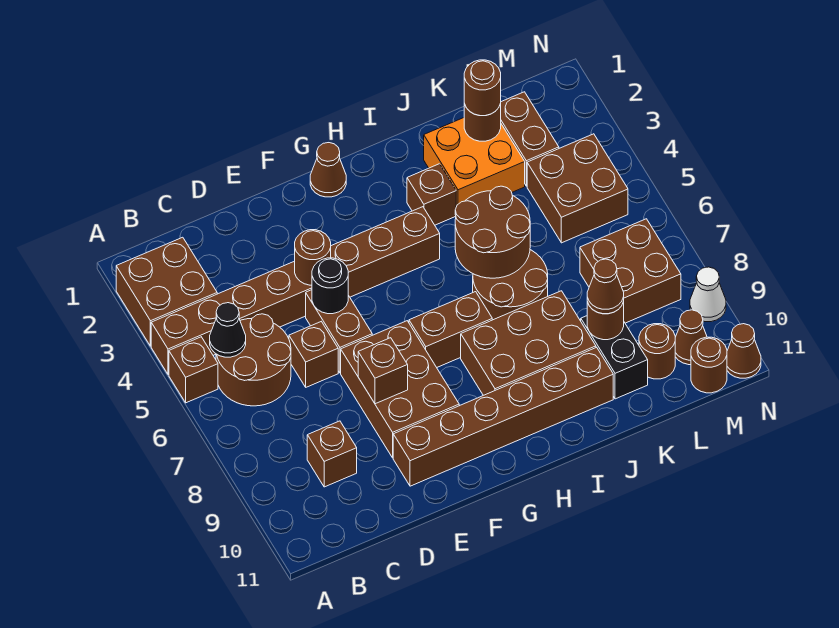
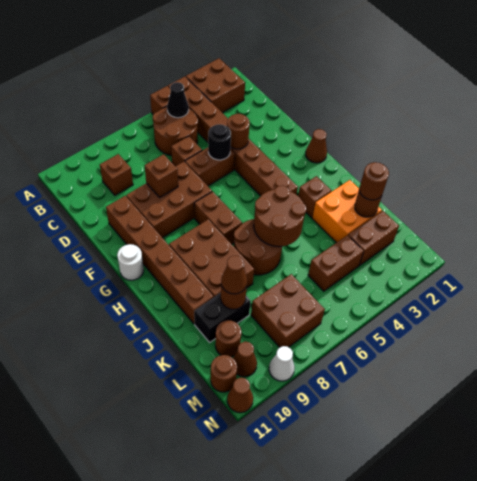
none -> white round brick G11 level 1
brown brick L4:M5 level 1 -> brown brick L4:L5 level 1

